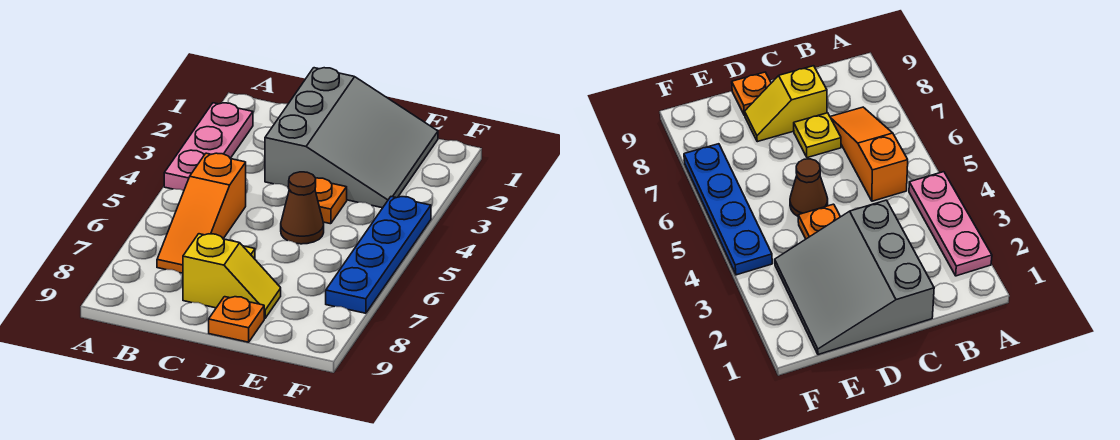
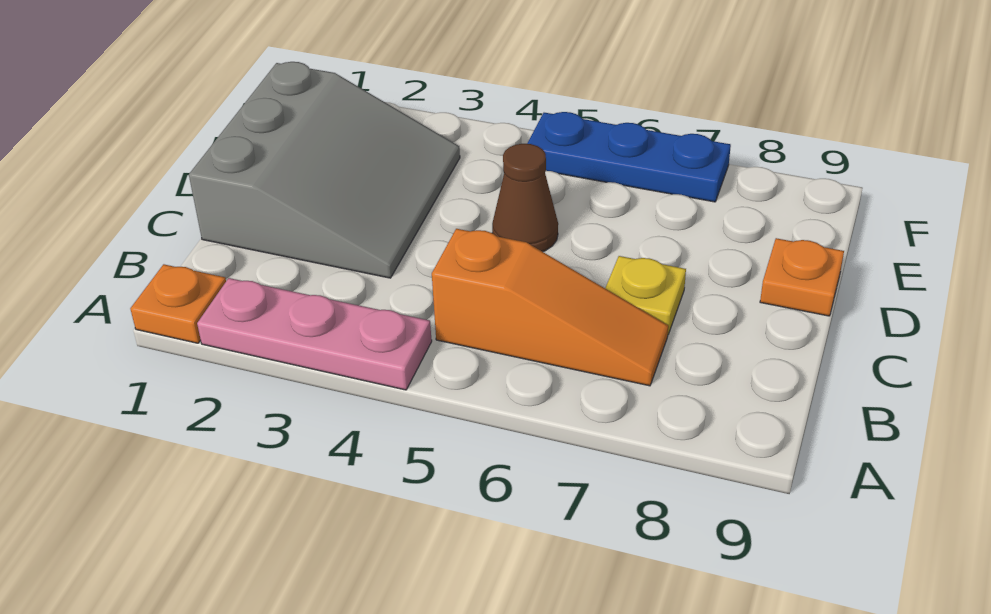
grey slope C1:E3 level 1 top C -> grey slope C1:E3 level 1 top 1
yellow slope C8:D8 level 1 top C -> none
orange plate D4 level 1 -> orange plate A1 level 1
blue plate F4:F7 level 1 -> blue plate F5:F7 level 1

